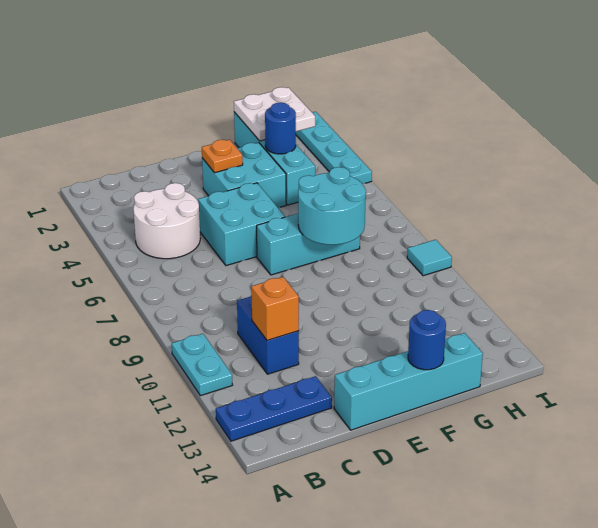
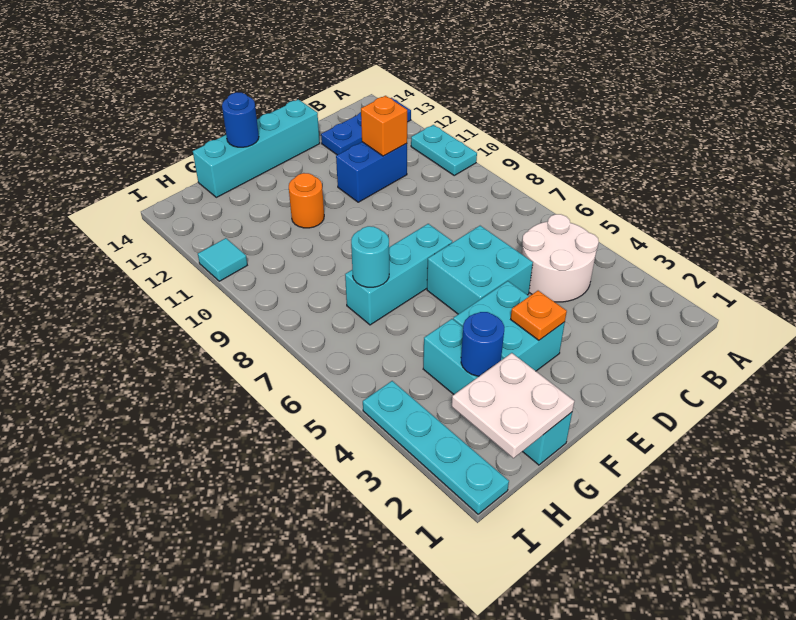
blue brick C10:C11 level 1 -> blue brick C11:D11 level 1
cyan round brick F7:G8 level 2 -> cyan round brick G7 level 2
none -> orange round brick F11 level 1
cyan tile I9 level 1 -> cyan tile I11 level 1

